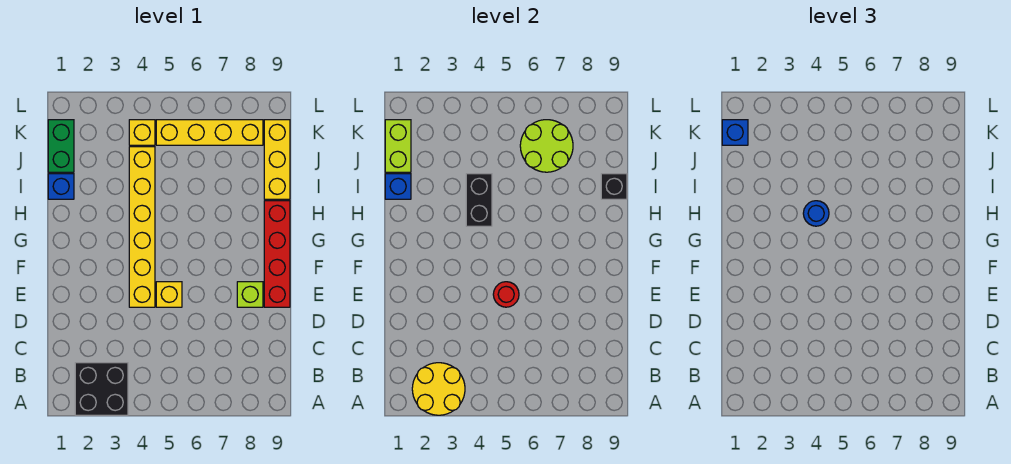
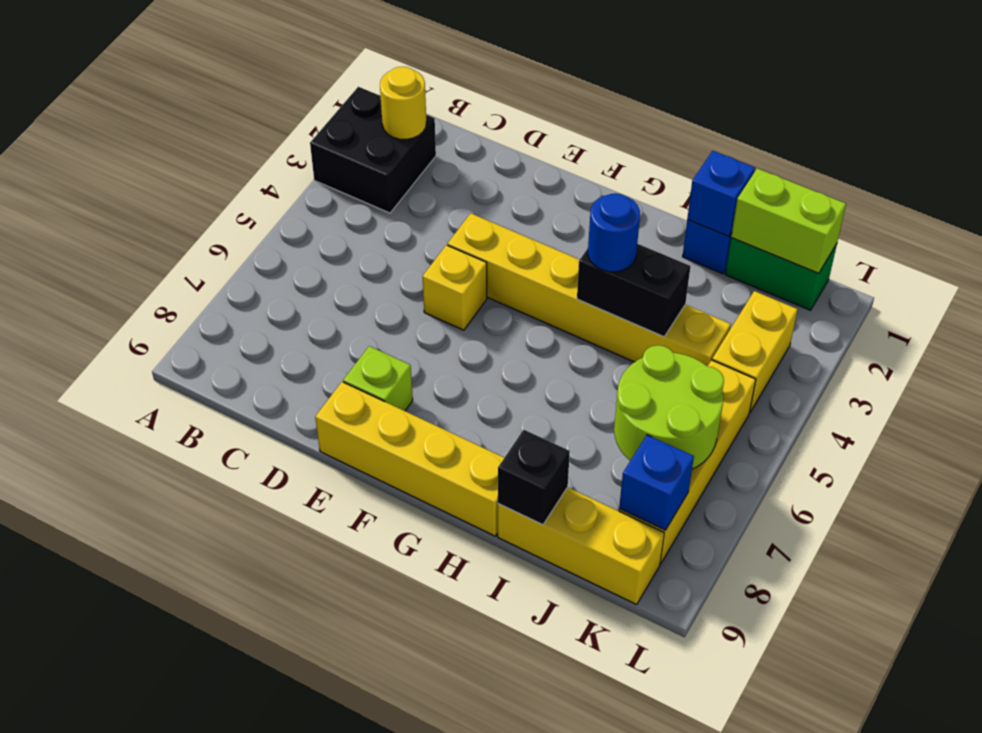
yellow round brick A2:B3 level 2 -> yellow round brick B2 level 2
red round brick E5 level 2 -> none
red brick E9:H9 level 1 -> yellow brick E9:H9 level 1
blue brick K1 level 3 -> blue brick K8 level 2
yellow brick K4 level 1 -> yellow brick K3:K4 level 1

